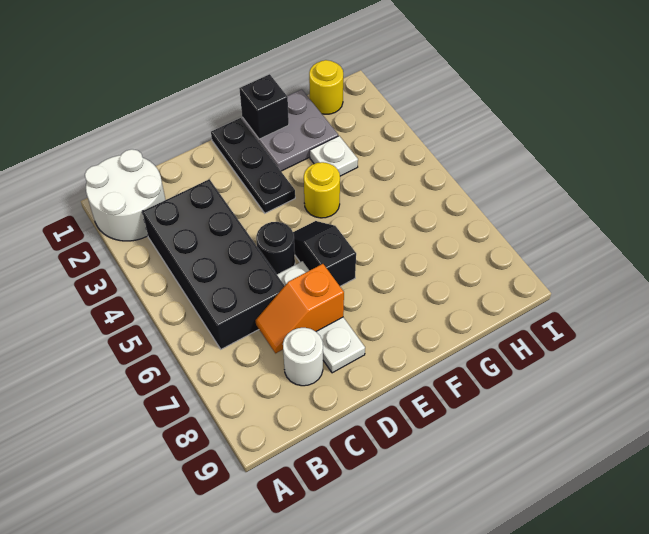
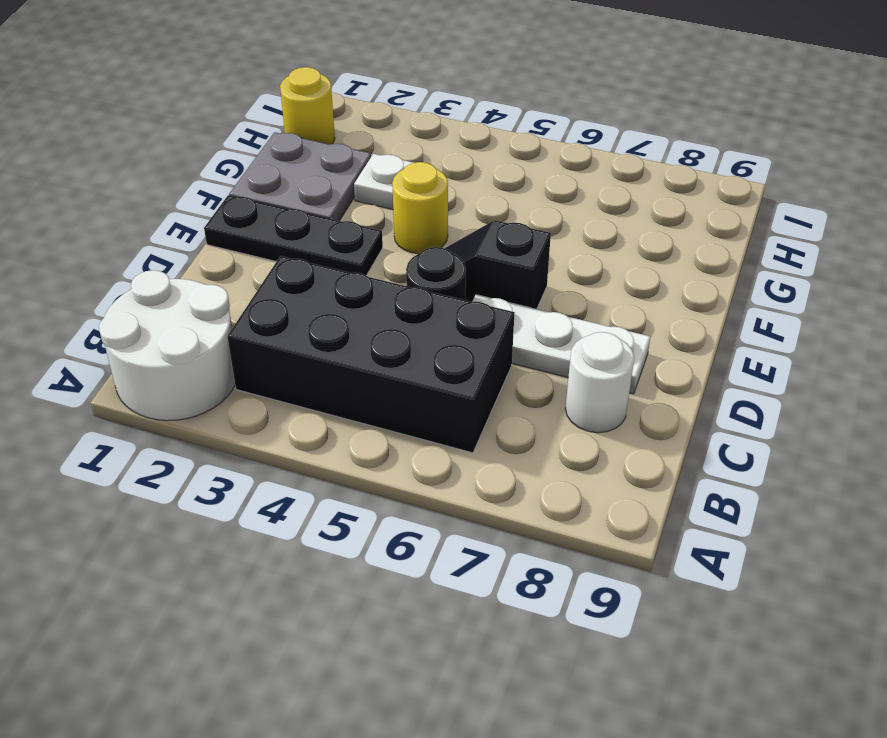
orange slope C7:D7 level 2 top D -> none
black brick F1 level 2 -> none

